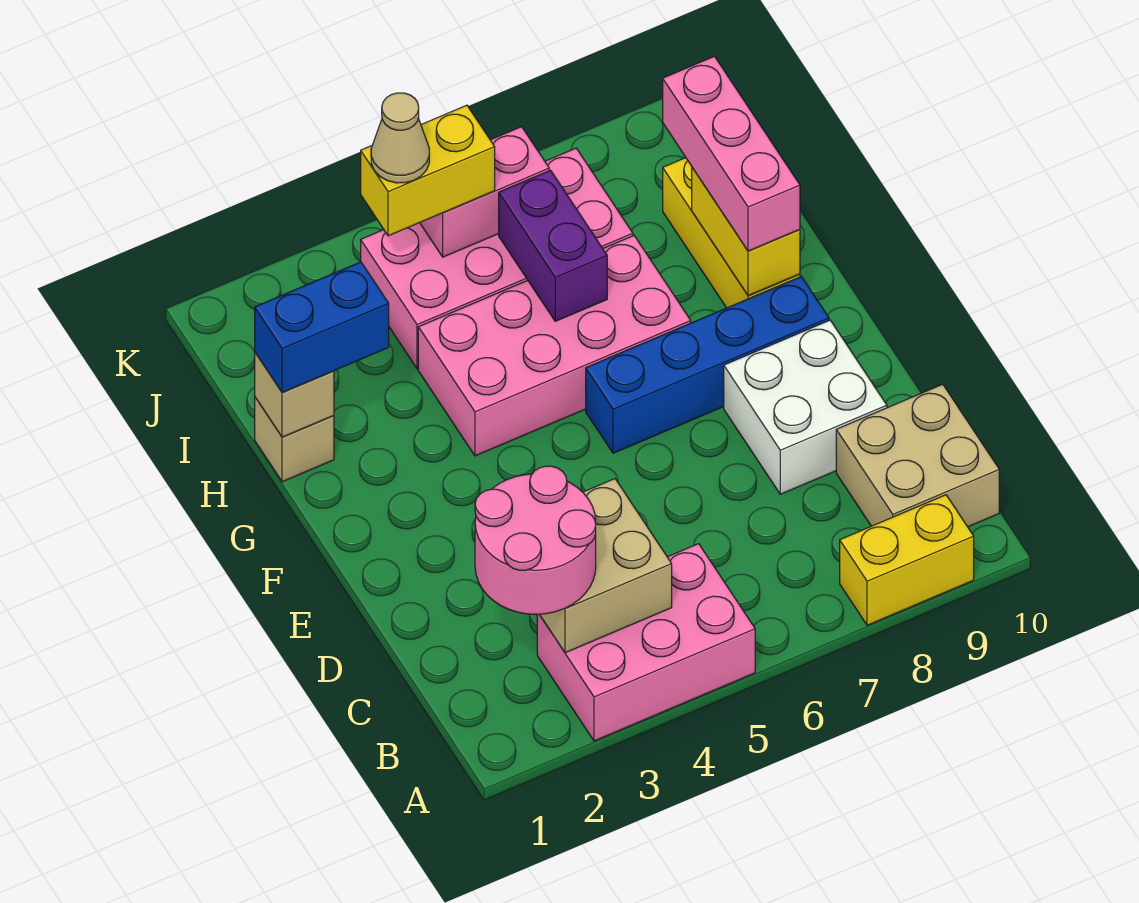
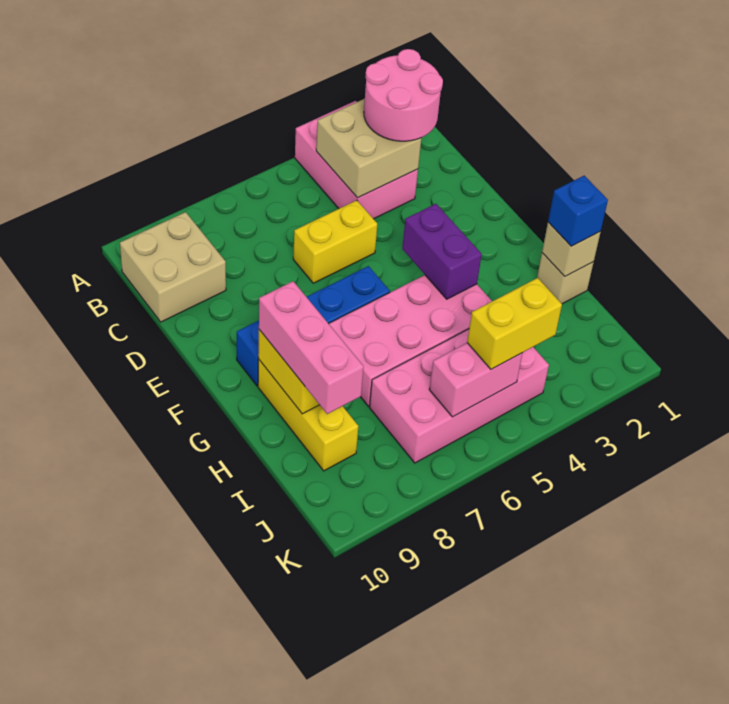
pink brick A3:B5 level 1 -> pink brick A3:C4 level 1
yellow brick A8:A9 level 1 -> yellow brick D5:D6 level 1
white brick D8:E9 level 1 -> none
blue brick H1:H2 level 3 -> blue brick H1 level 3
purple brick H6:I6 level 2 -> purple brick F4:G4 level 2
tan cone J4 level 4 -> none

